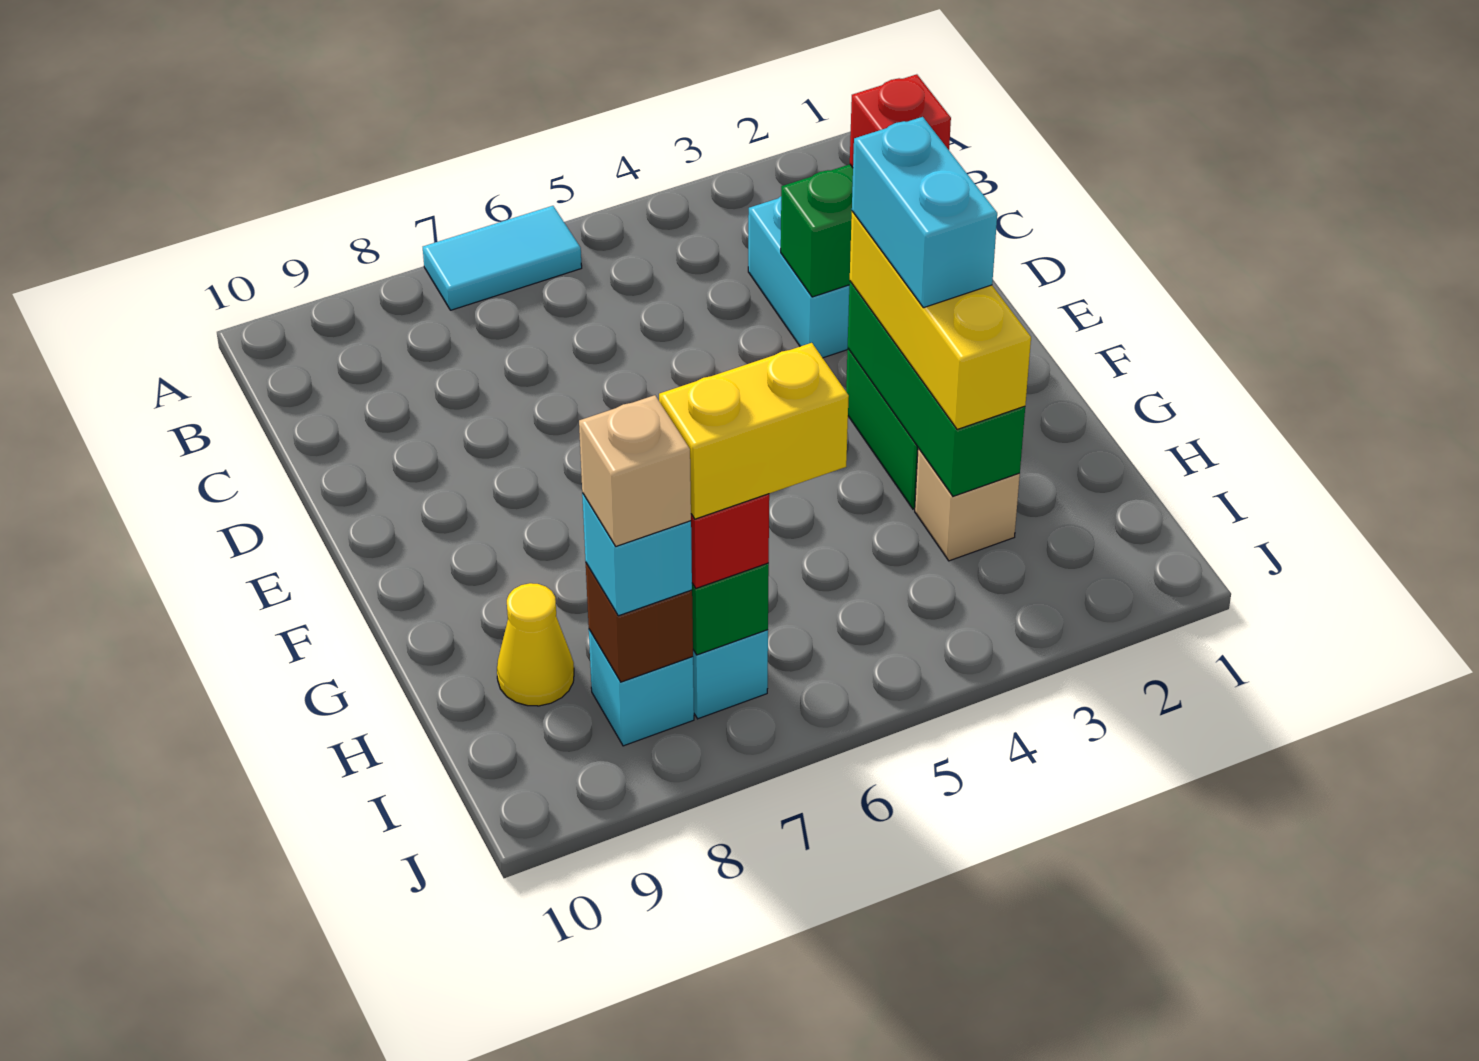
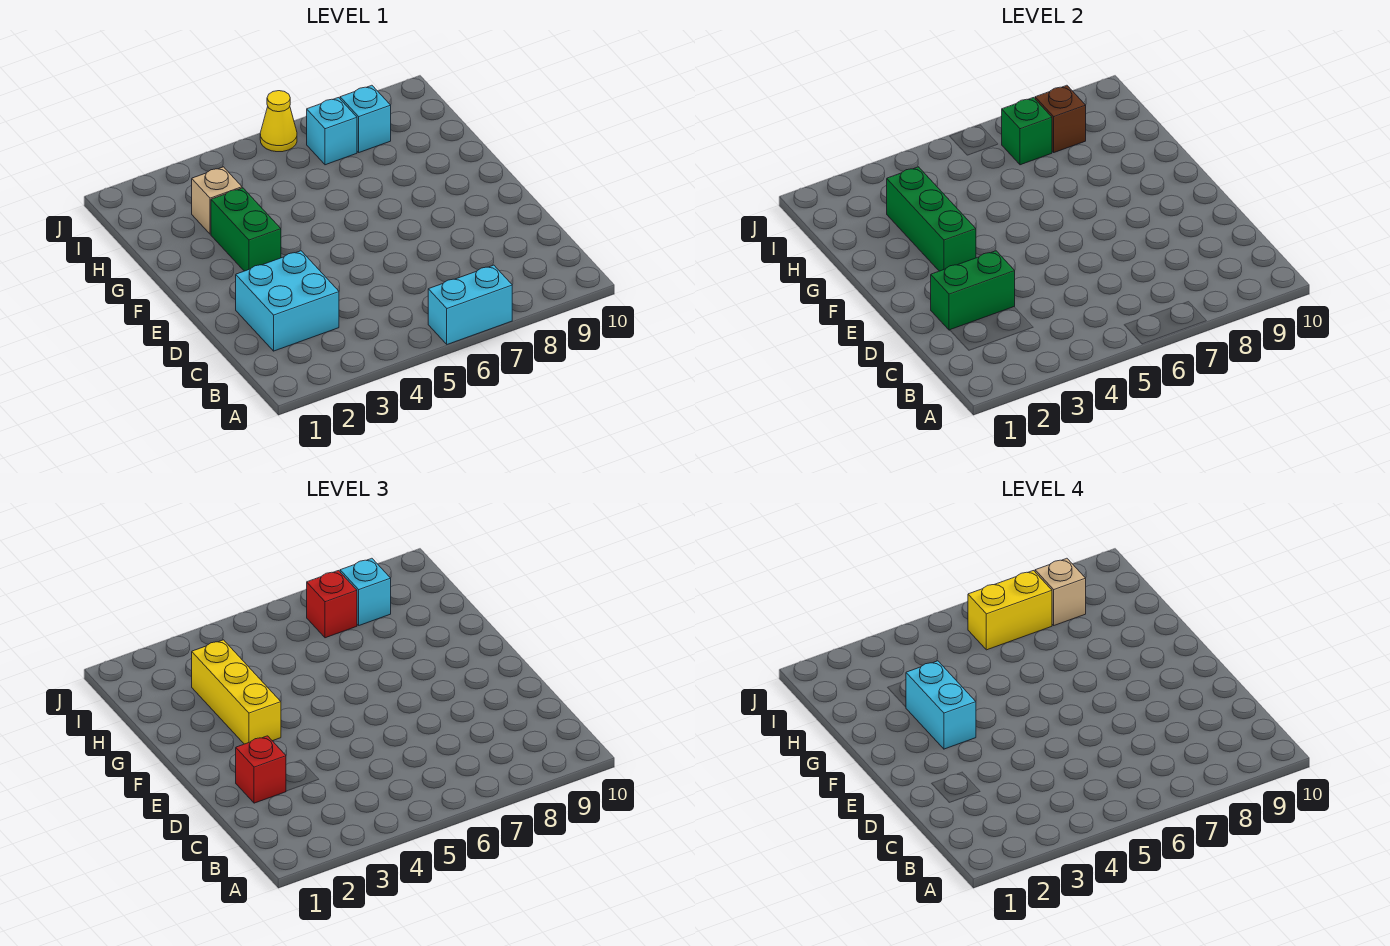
cyan tile A6:A7 level 1 -> cyan brick A6:A7 level 1
yellow cone H9 level 1 -> yellow cone J6 level 1

